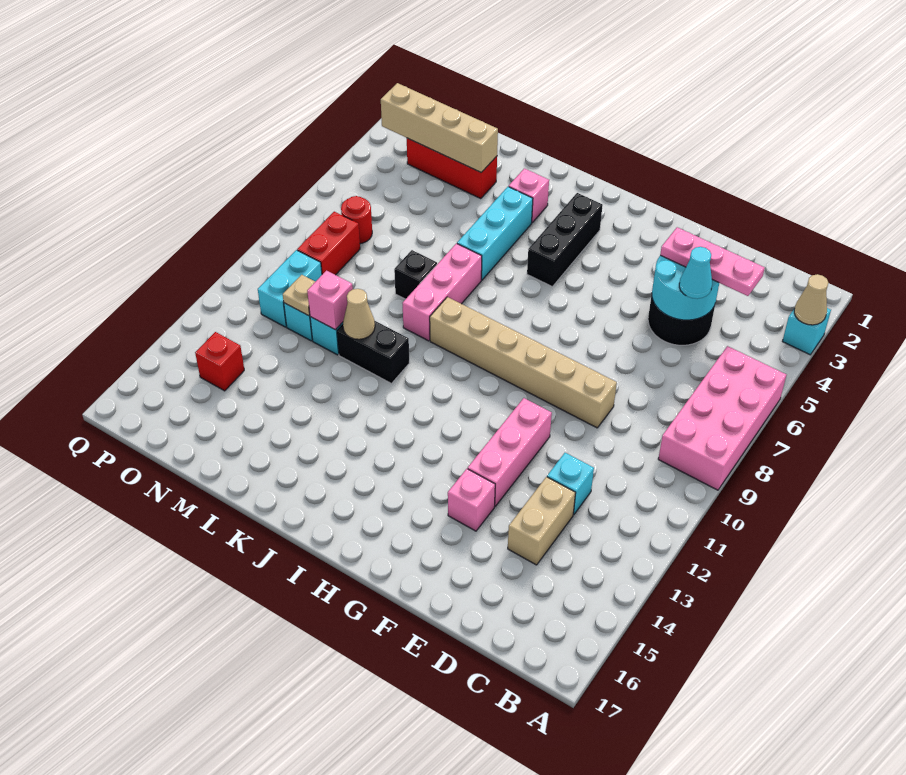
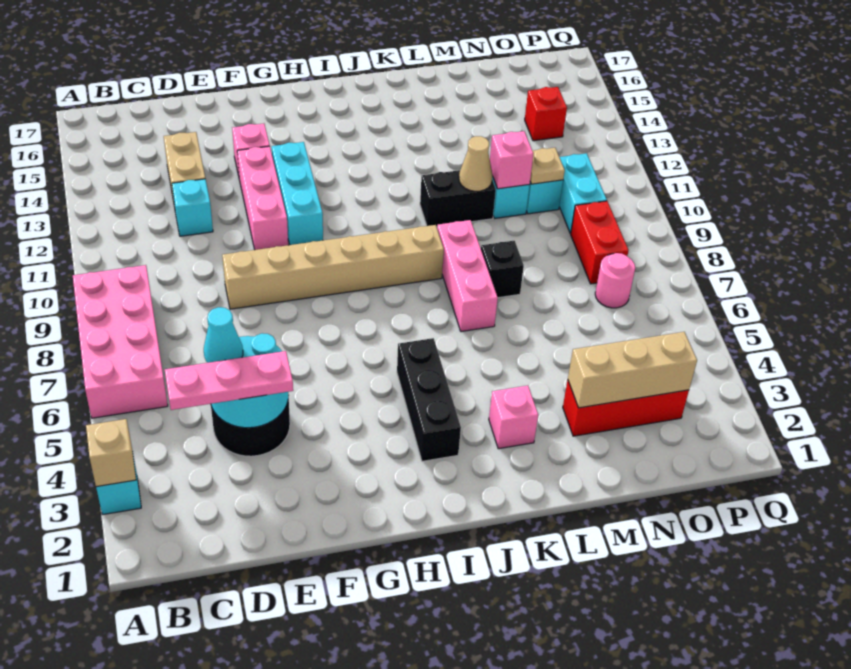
tan cone A3 level 2 -> tan brick A3 level 2
cyan brick K4:K6 level 1 -> cyan brick G11:G13 level 1
tan brick M3:P3 level 2 -> tan brick M3:O3 level 2
red round brick O7 level 1 -> pink round brick O7 level 1

